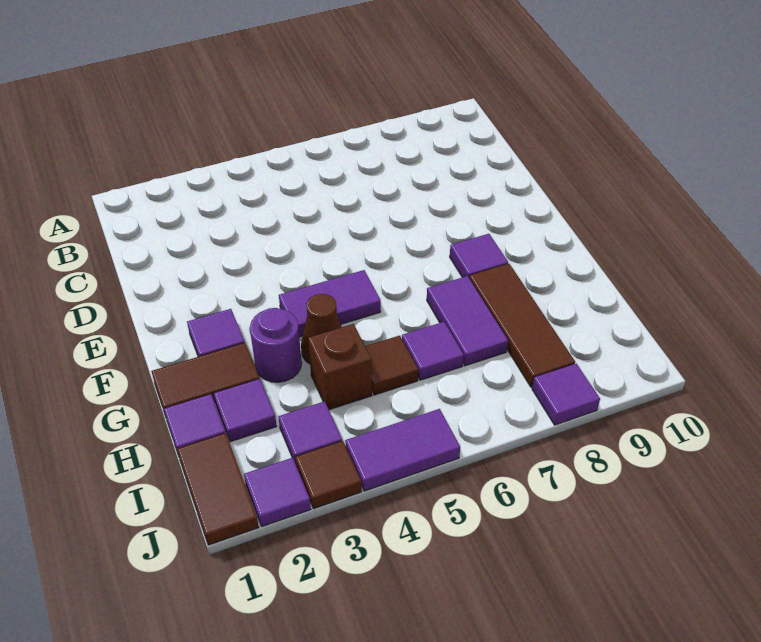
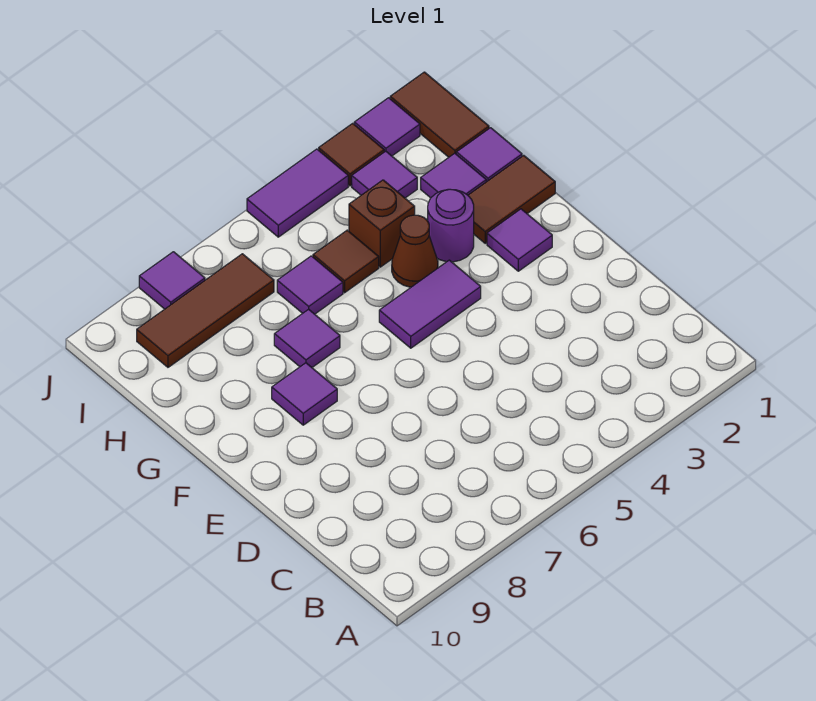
purple tile G7:H7 level 1 -> purple tile G7 level 1
brown tile G8:I8 level 1 -> brown tile I7:I9 level 1

